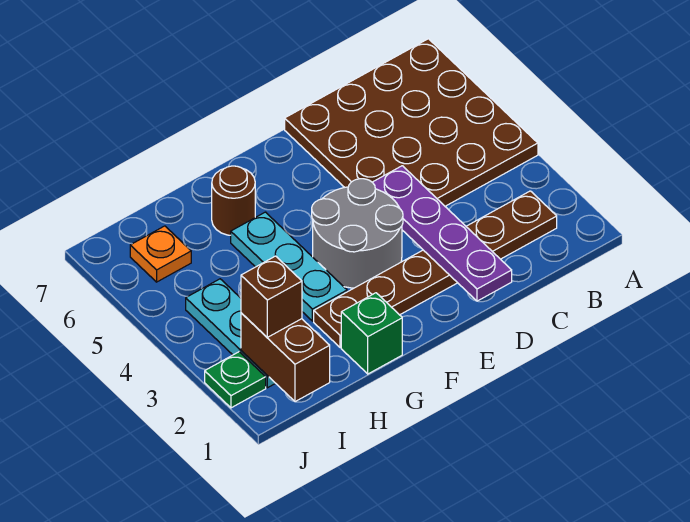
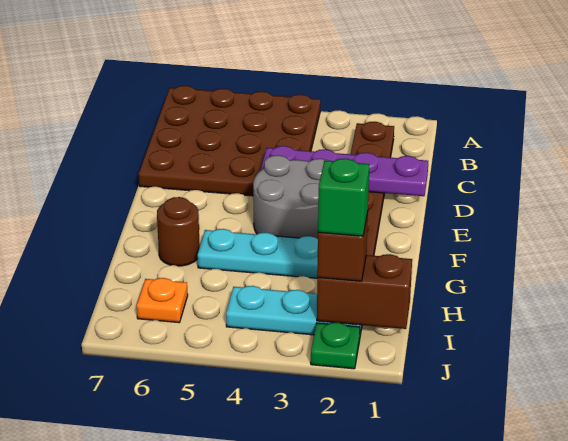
green brick G1 level 1 -> green brick I2 level 4

